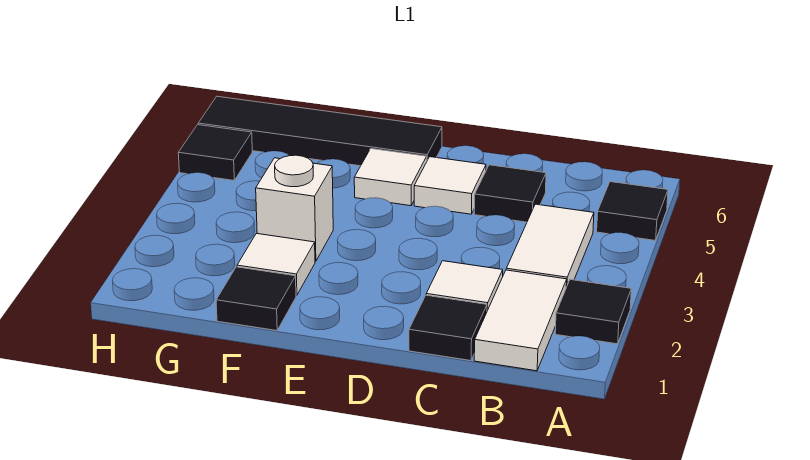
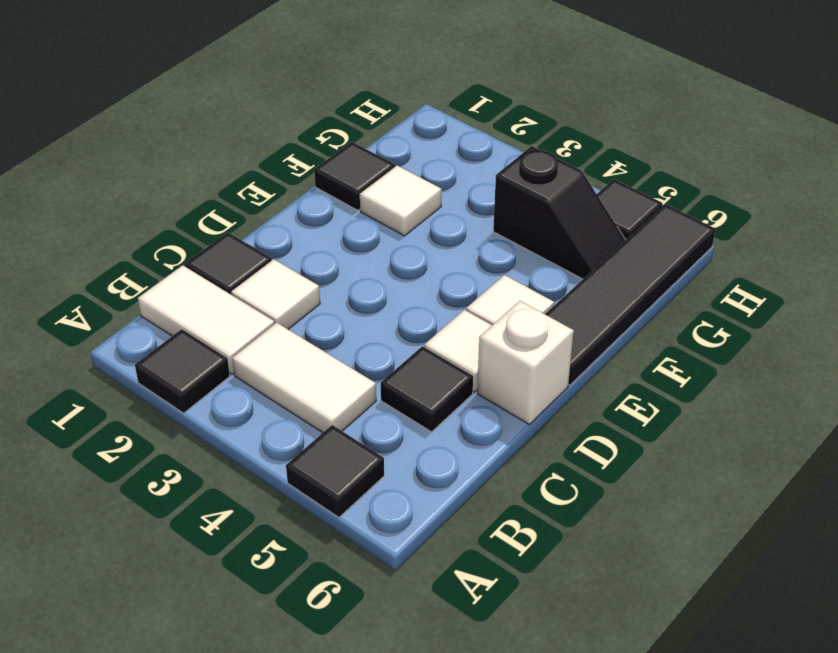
white brick F3 level 1 -> white brick D6 level 1
none -> black slope G4:G5 level 1 top 4

